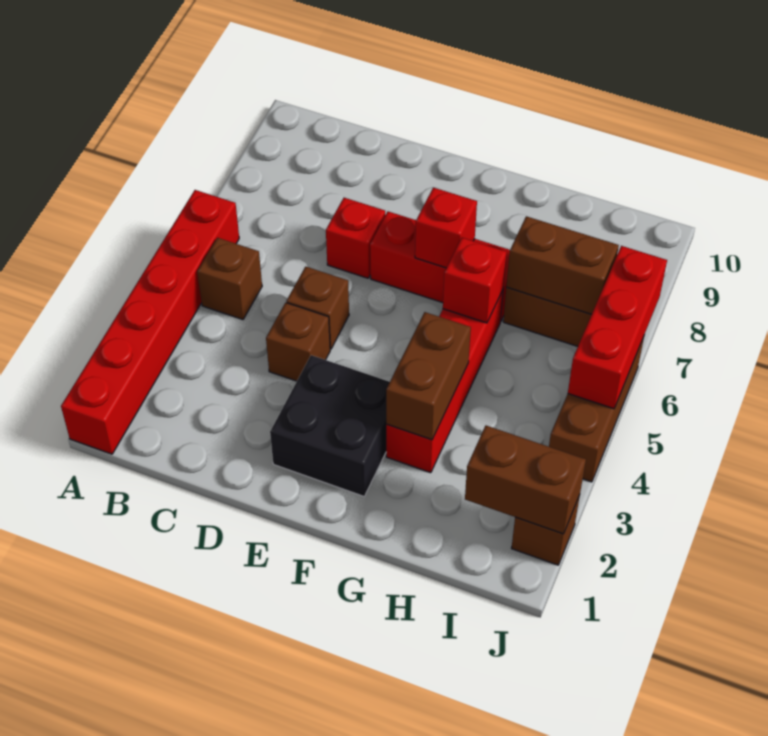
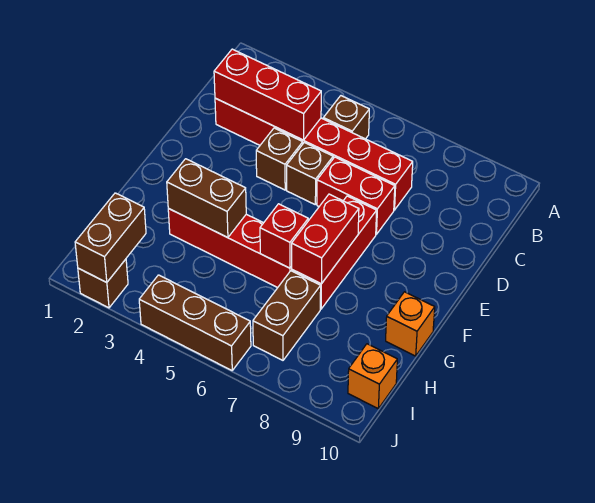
red brick A1:A6 level 1 -> red brick C2:C7 level 1
red brick D7 level 1 -> red brick D6:D7 level 1
black brick E2:F3 level 1 -> none
red brick F7 level 2 -> red brick F7:G7 level 2
none -> orange brick G10 level 1
brown brick H7:I7 level 2 -> none
none -> orange brick I10 level 1
red brick J5:J7 level 2 -> red brick C2:C4 level 2

